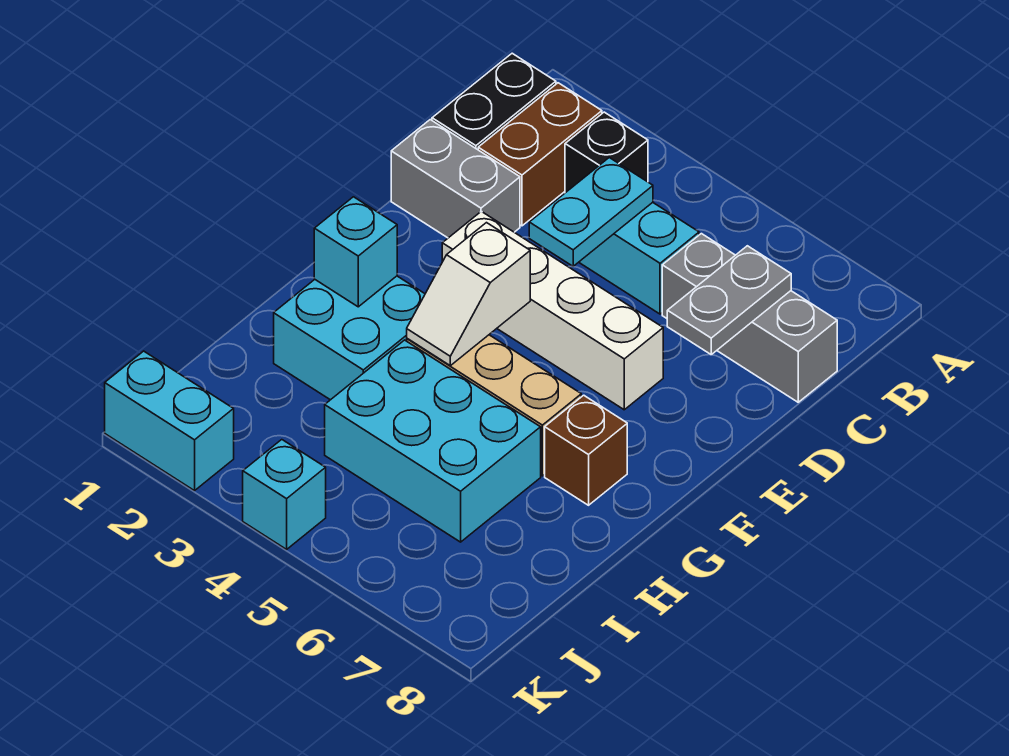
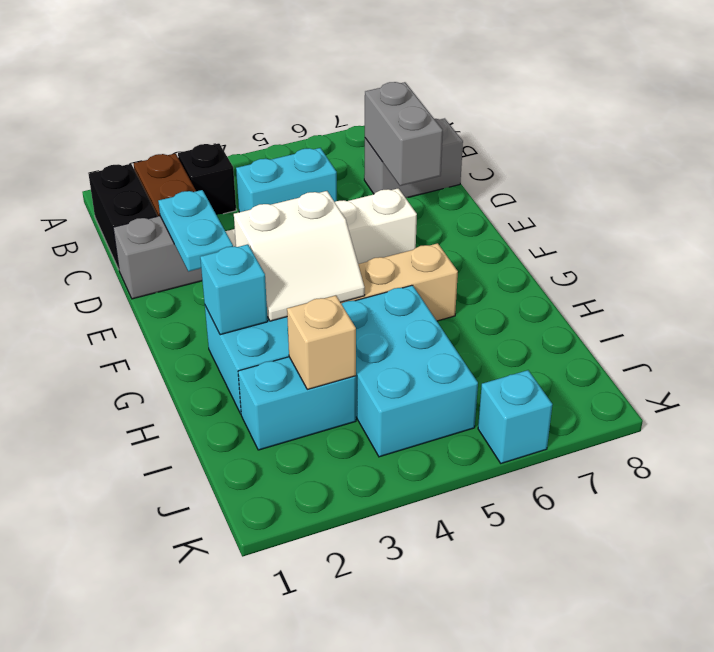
cyan plate C4:D4 level 2 -> cyan plate D2:E2 level 2
grey brick C6:C8 level 1 -> grey brick C7:C8 level 1
grey plate C7:D7 level 2 -> grey brick C7:D7 level 2
white slope F4:G4 level 2 top F -> white slope F3:G4 level 2 top F
brown brick G7 level 1 -> none
cyan brick H4:I6 level 1 -> cyan brick H4:J5 level 1
none -> tan brick I3 level 2
cyan brick K1:K2 level 1 -> cyan brick I2:I3 level 1
cyan brick K4 level 1 -> cyan brick K6 level 1

